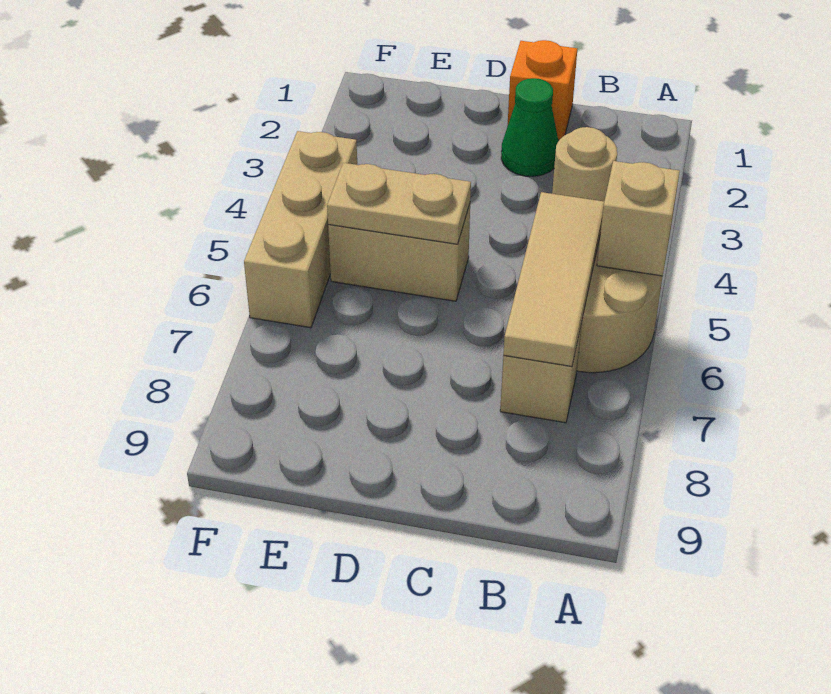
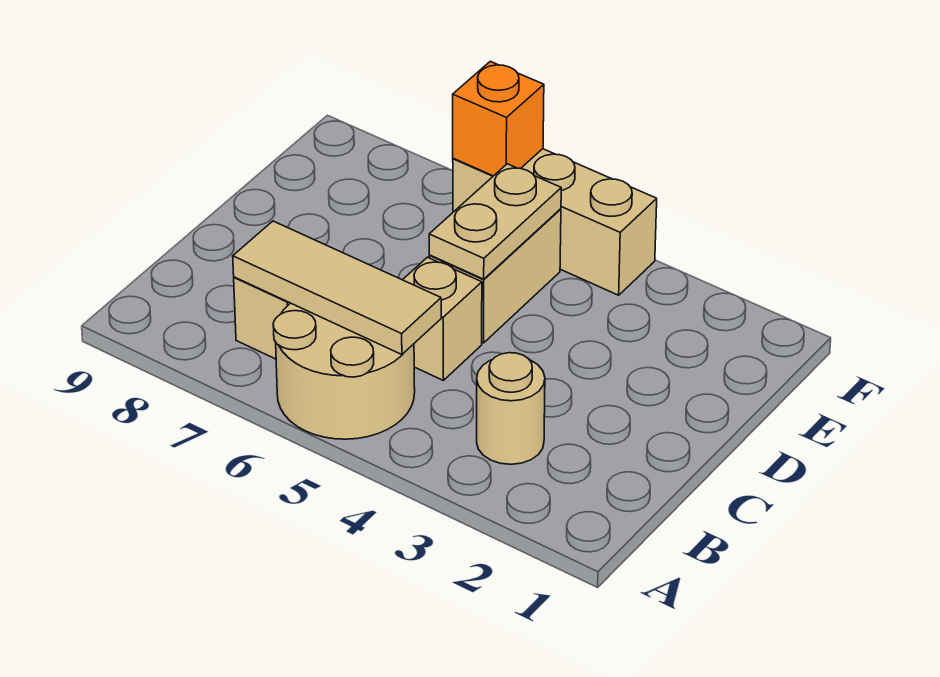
tan brick A5 level 2 -> tan brick C5 level 1
orange brick C1 level 1 -> orange brick F6 level 2
green cone C2 level 1 -> none

